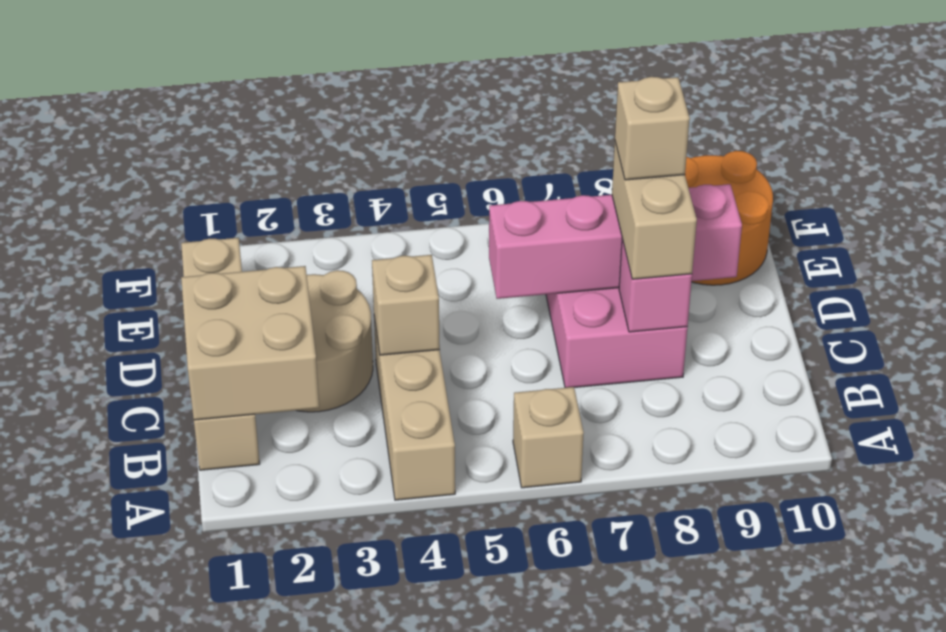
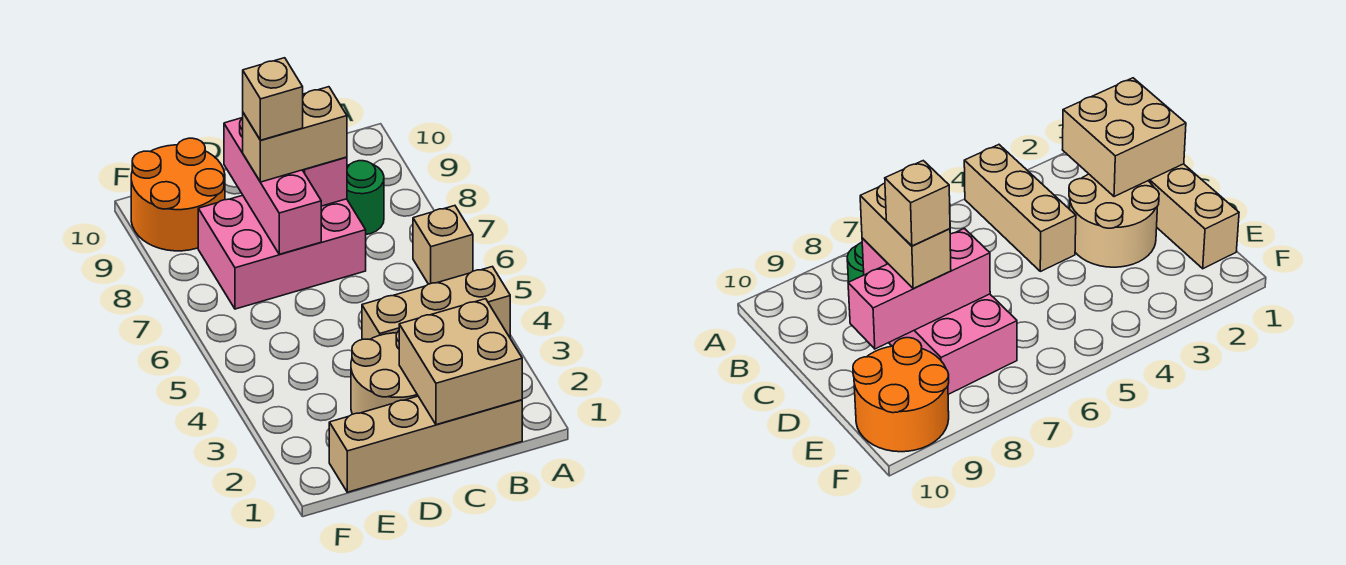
none -> green round brick B8 level 1
tan brick C4 level 2 -> none
pink brick D6:D9 level 2 -> pink brick D7:D9 level 2

